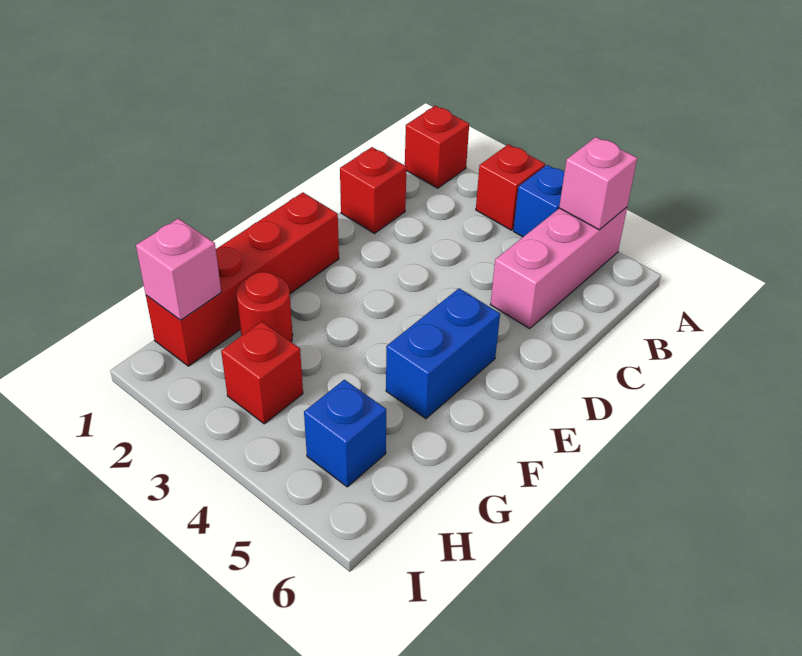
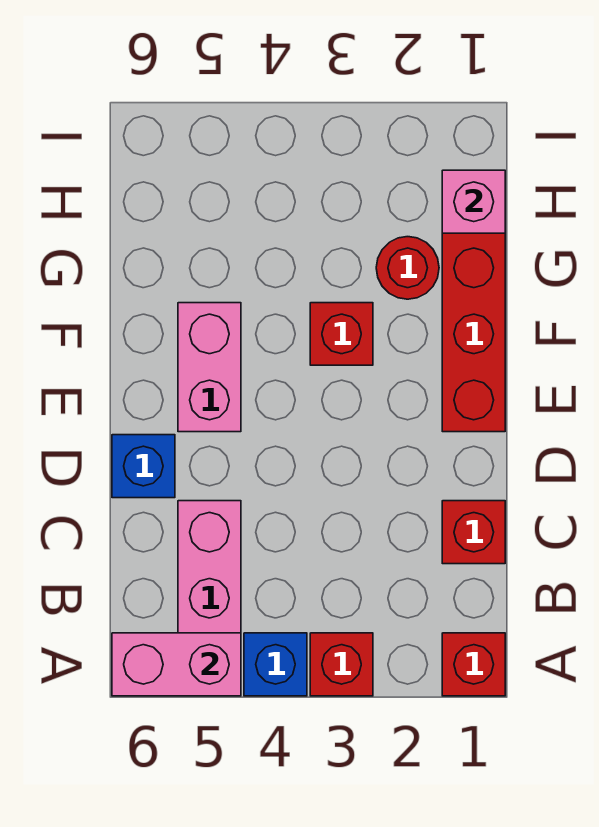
pink brick A5 level 2 -> pink brick A5:A6 level 2
blue brick E5:F5 level 1 -> pink brick E5:F5 level 1
red brick H3 level 1 -> red brick F3 level 1
blue brick H5 level 1 -> blue brick D6 level 1

